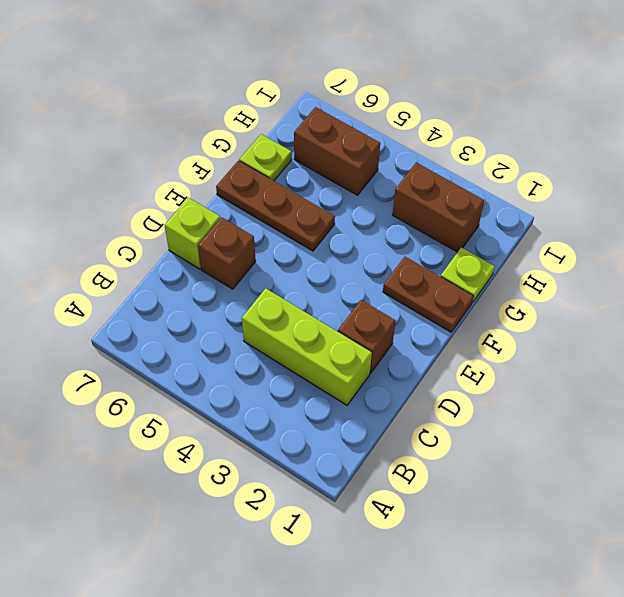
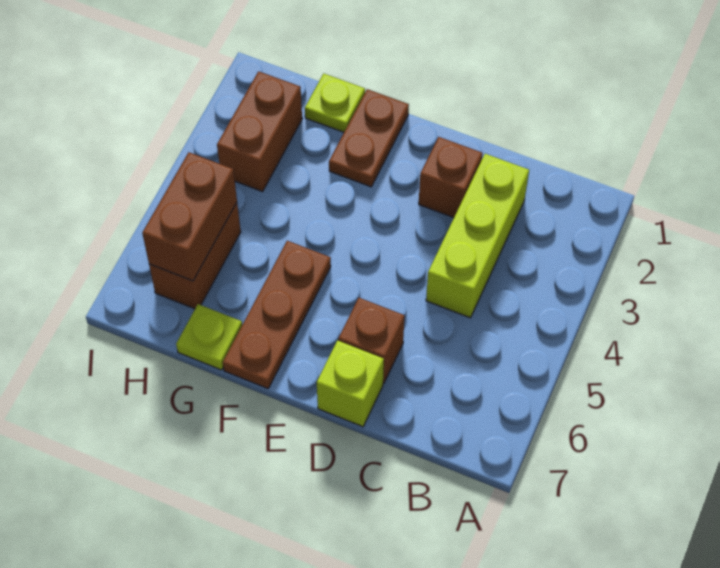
none -> brown brick H5:H6 level 2

